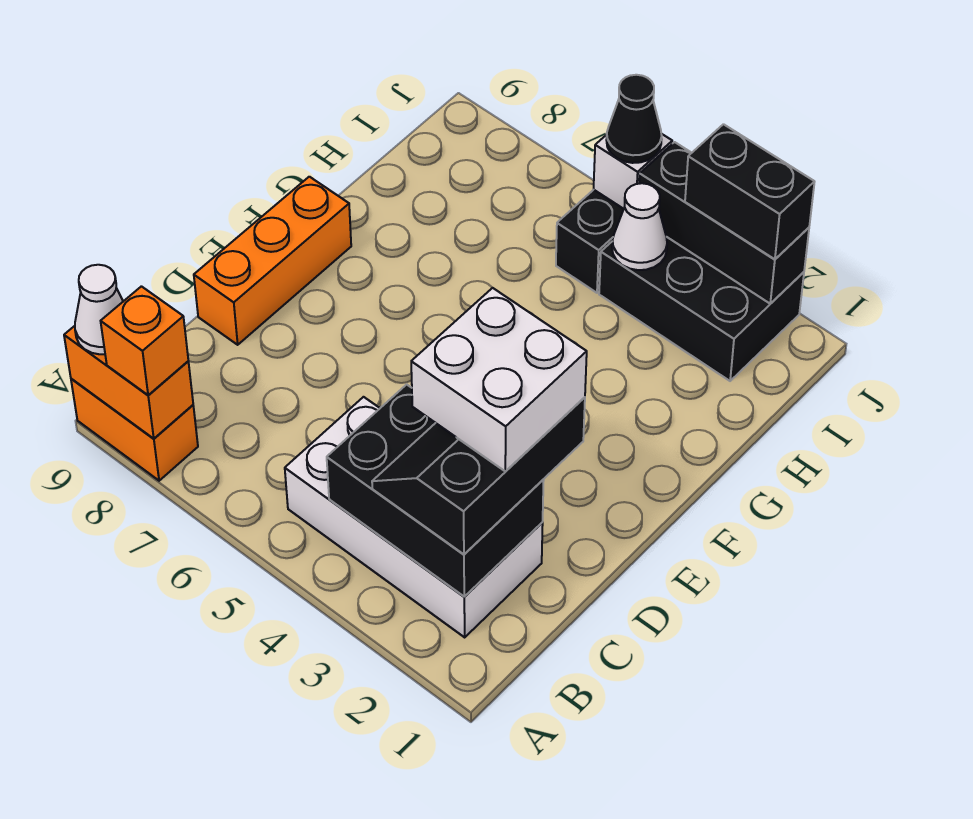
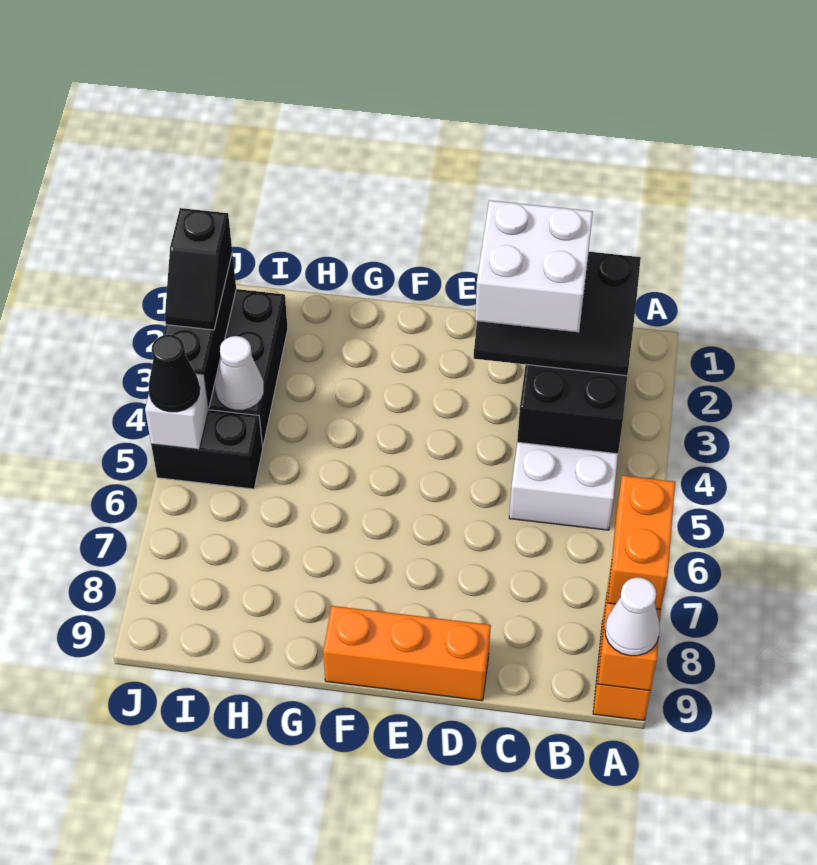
orange brick A8 level 3 -> orange brick A7:A8 level 3
black brick J2:J3 level 3 -> black slope J2:J3 level 3 top 2

